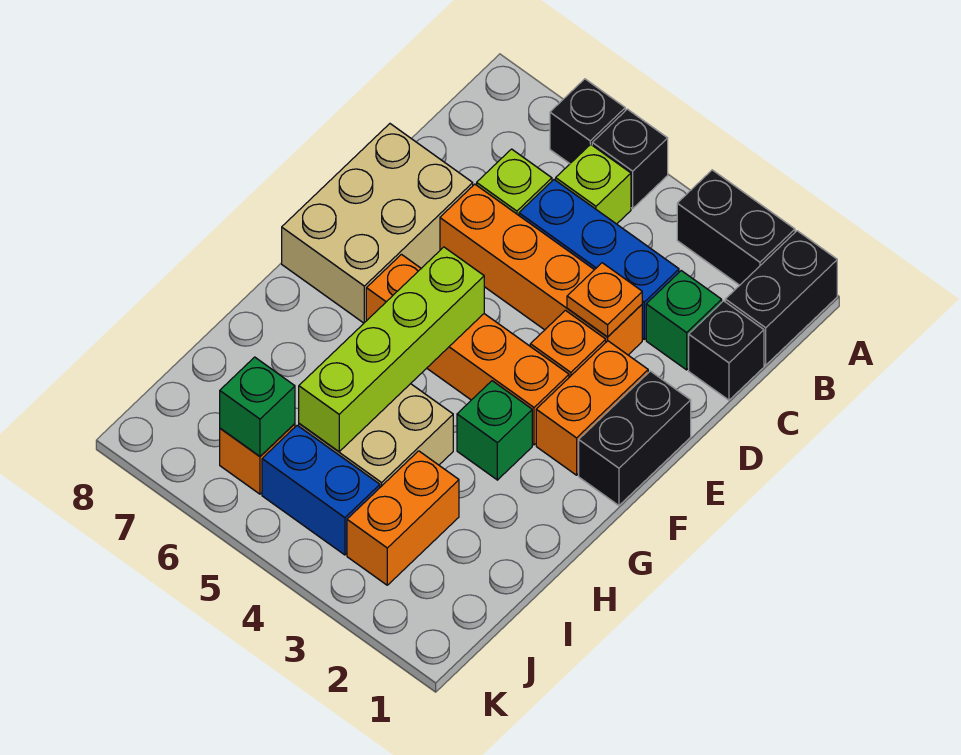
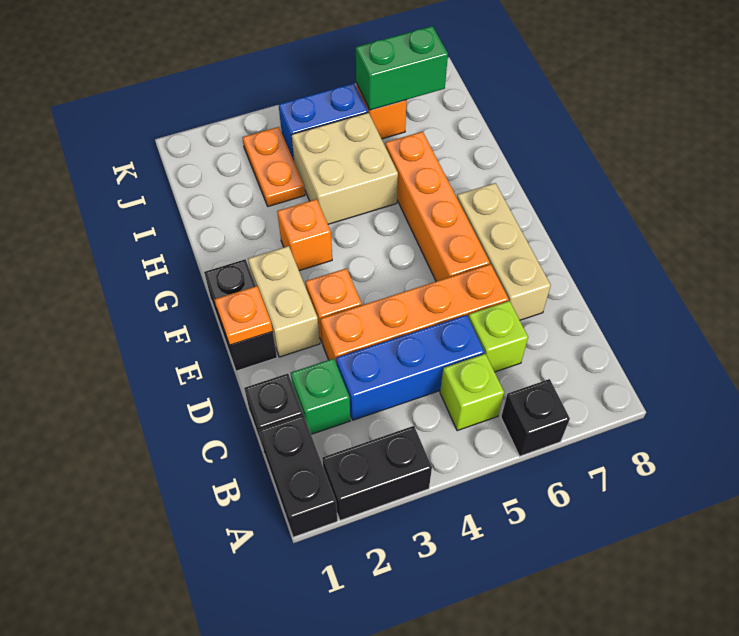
black brick A5 level 1 -> none
orange plate D3 level 2 -> orange plate E1 level 2
tan brick D7:F8 level 1 -> tan brick D7:F7 level 1
orange brick E2:F2 level 1 -> tan brick E2:F2 level 1
orange brick F3:F6 level 1 -> orange brick E6:H6 level 1
lime brick F5:I5 level 2 -> none
green brick G3 level 1 -> orange brick G3 level 1
orange brick I3:J3 level 1 -> orange plate I3:J3 level 1
green brick J6 level 2 -> green brick J6:J7 level 2

